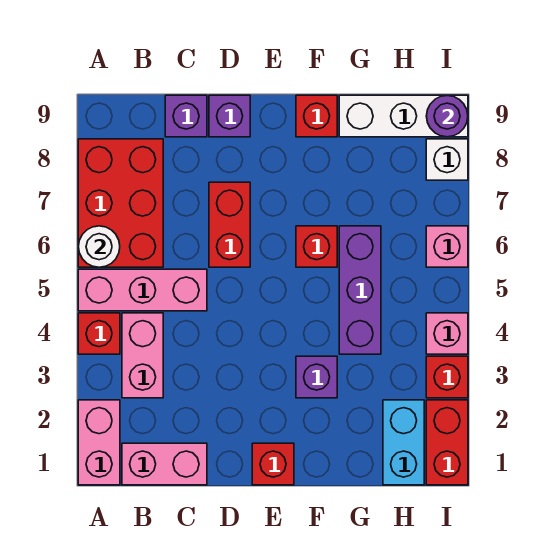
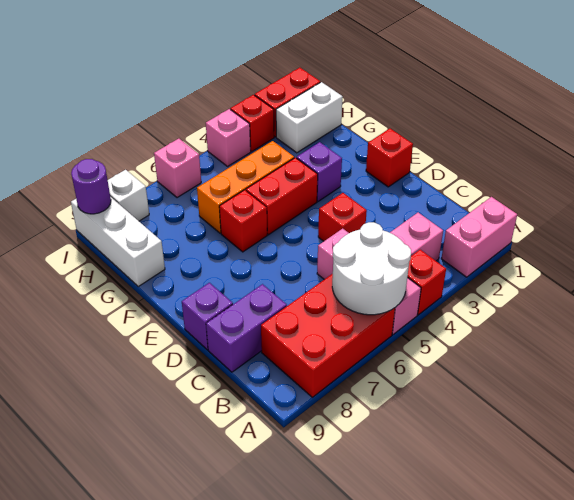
white round brick A6 level 2 -> white round brick A5:B6 level 2
pink brick B1:C1 level 1 -> none
purple brick C9 level 1 -> purple brick C8:C9 level 1
red brick D6:D7 level 1 -> red brick F4:F5 level 1
red brick F9 level 1 -> red brick D4 level 1
purple brick G4:G6 level 1 -> orange brick G4:G6 level 1
cyan brick H1:H2 level 1 -> white brick H1:H2 level 1

